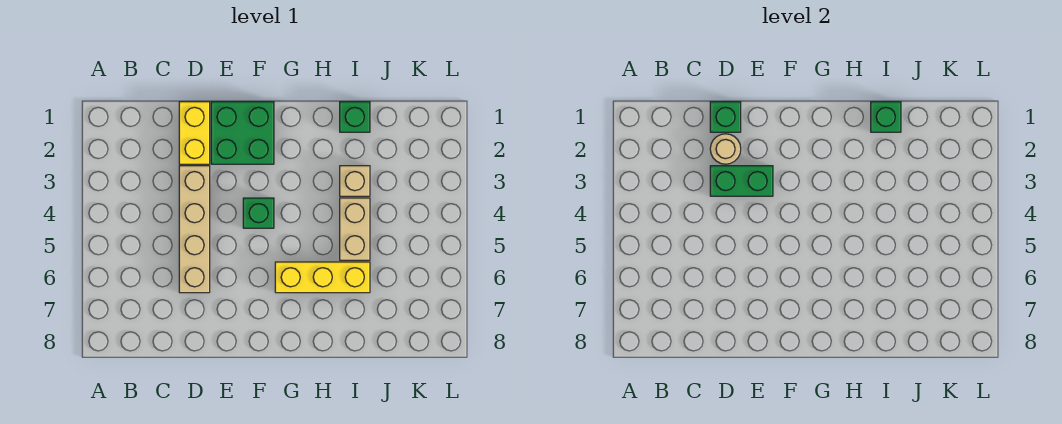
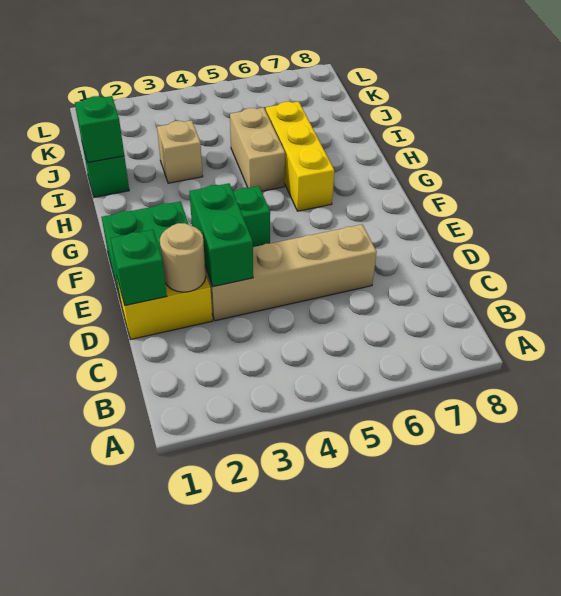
tan brick I4:I5 level 1 -> tan brick H5:I5 level 1

